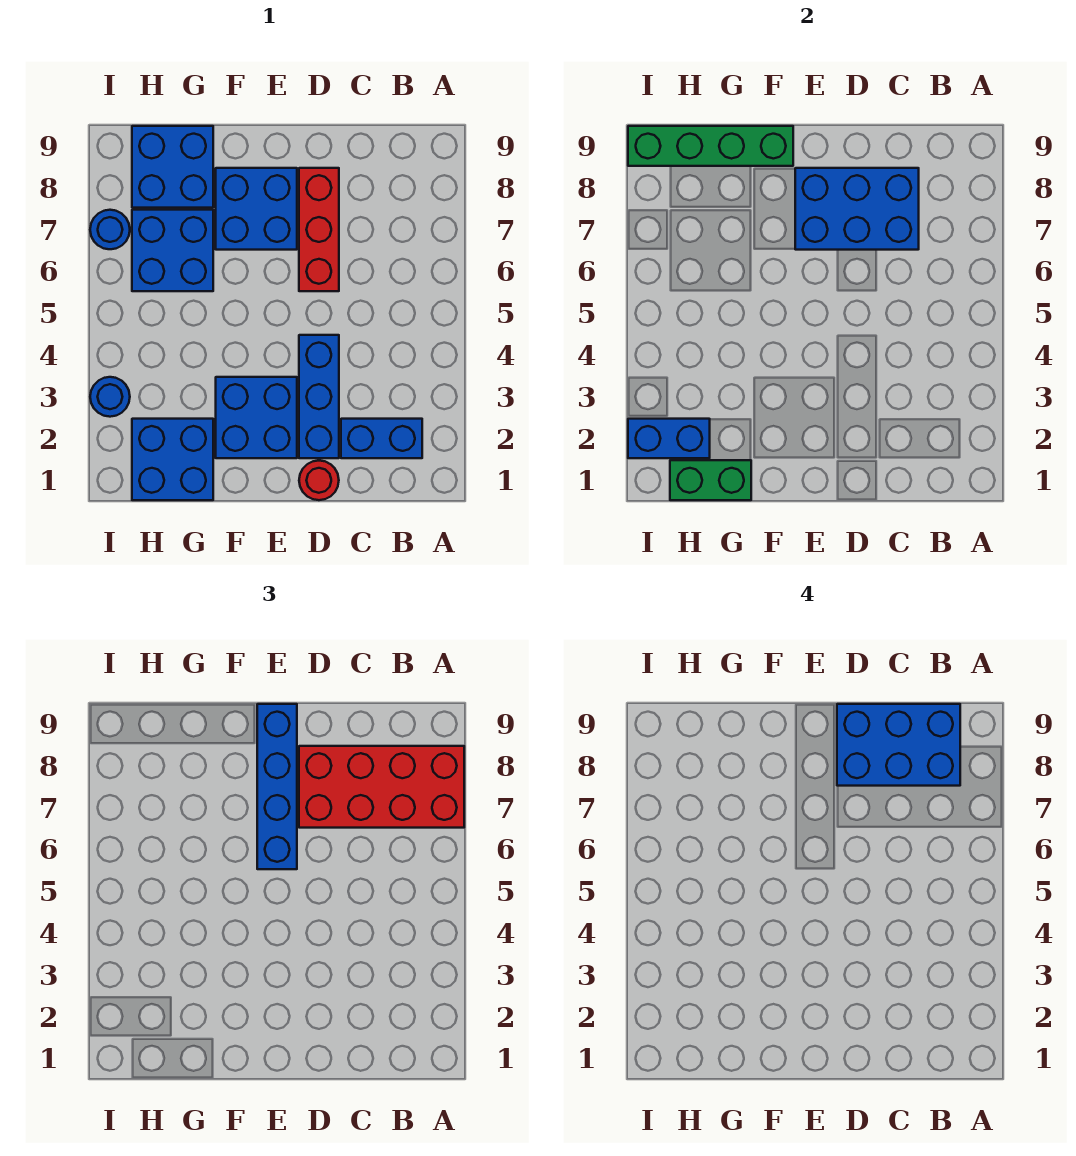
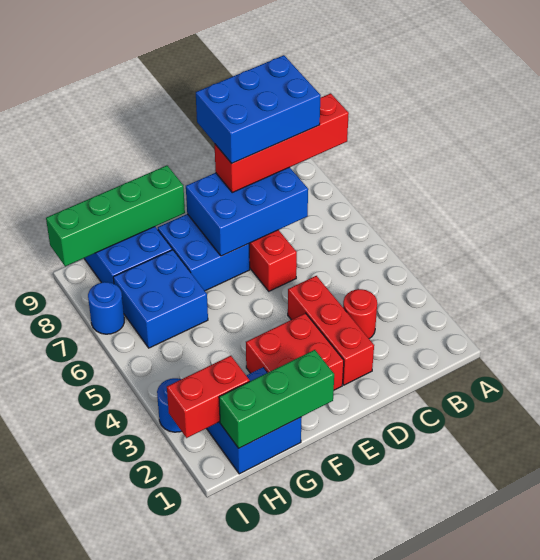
red brick A7:D8 level 3 -> red brick A8:D8 level 3
blue brick B2:C2 level 1 -> none
red round brick D1 level 1 -> red round brick C3 level 1
blue brick D2:D4 level 1 -> red brick D2:D4 level 1
blue brick E2:F3 level 1 -> red brick E2:F3 level 1
blue brick E6:E9 level 3 -> none
green brick G1:H1 level 2 -> green brick F1:H1 level 2
blue brick H2:I2 level 2 -> red brick H2:I2 level 2

